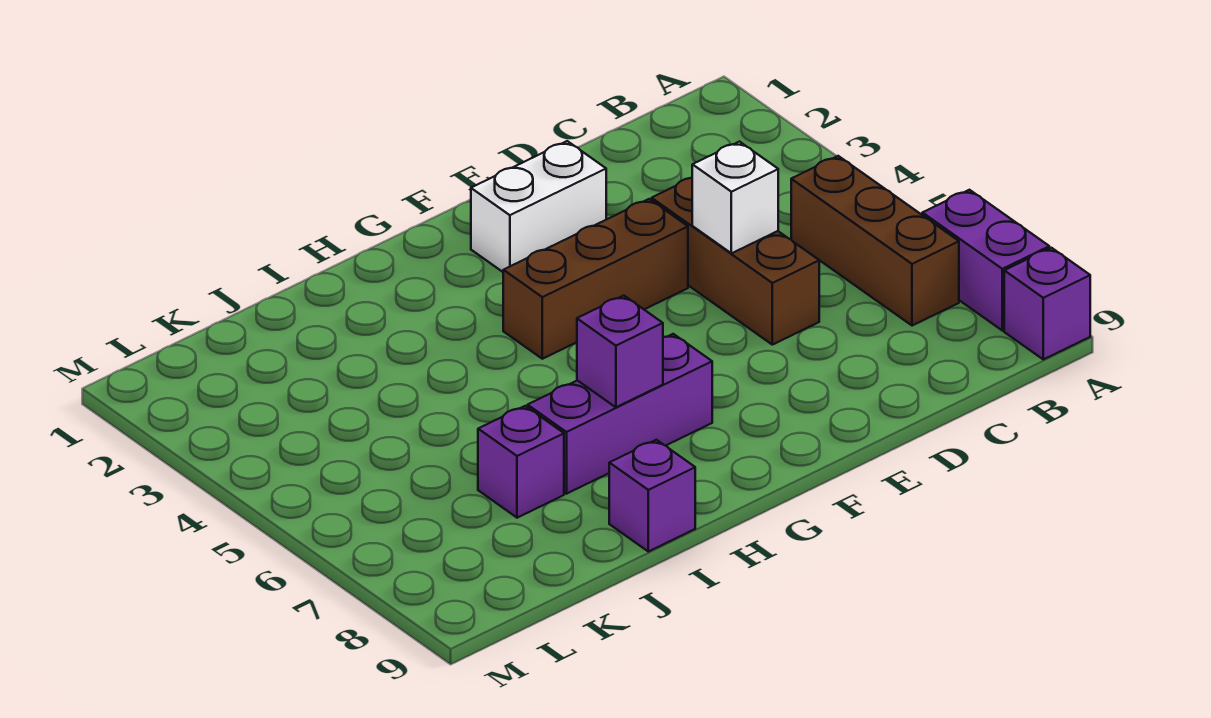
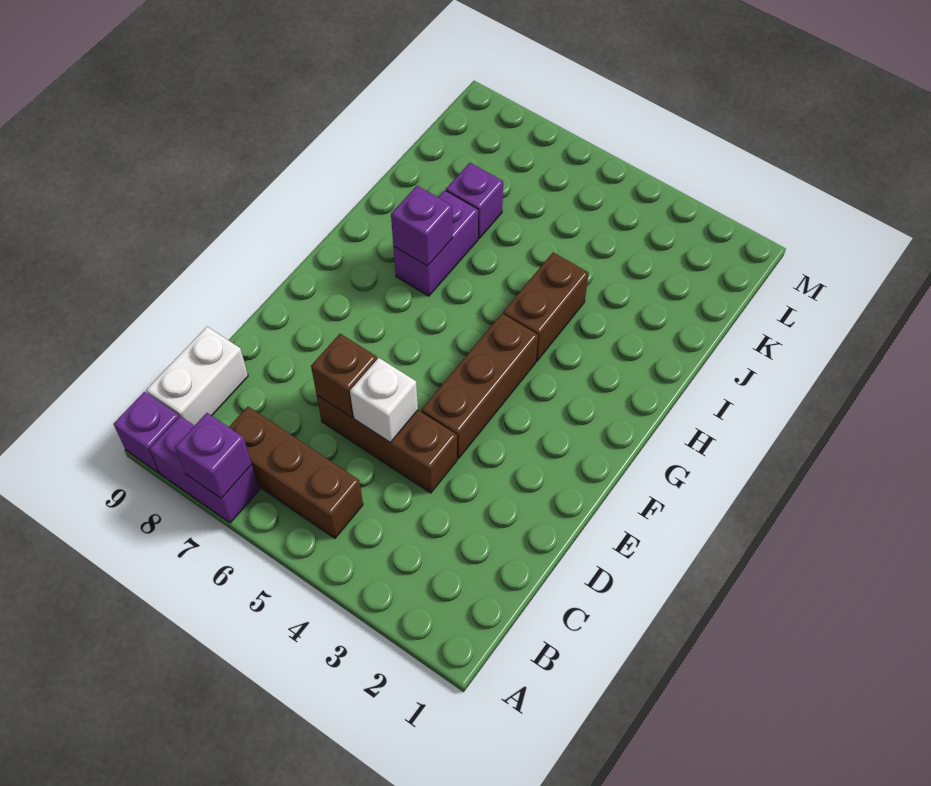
none -> brown brick D6 level 2
white brick E2:F2 level 1 -> white brick B9:C9 level 1
purple brick G7:I7 level 1 -> purple brick H7:I7 level 1
none -> brown brick H4:I4 level 1
purple brick I9 level 1 -> purple brick A7 level 2

